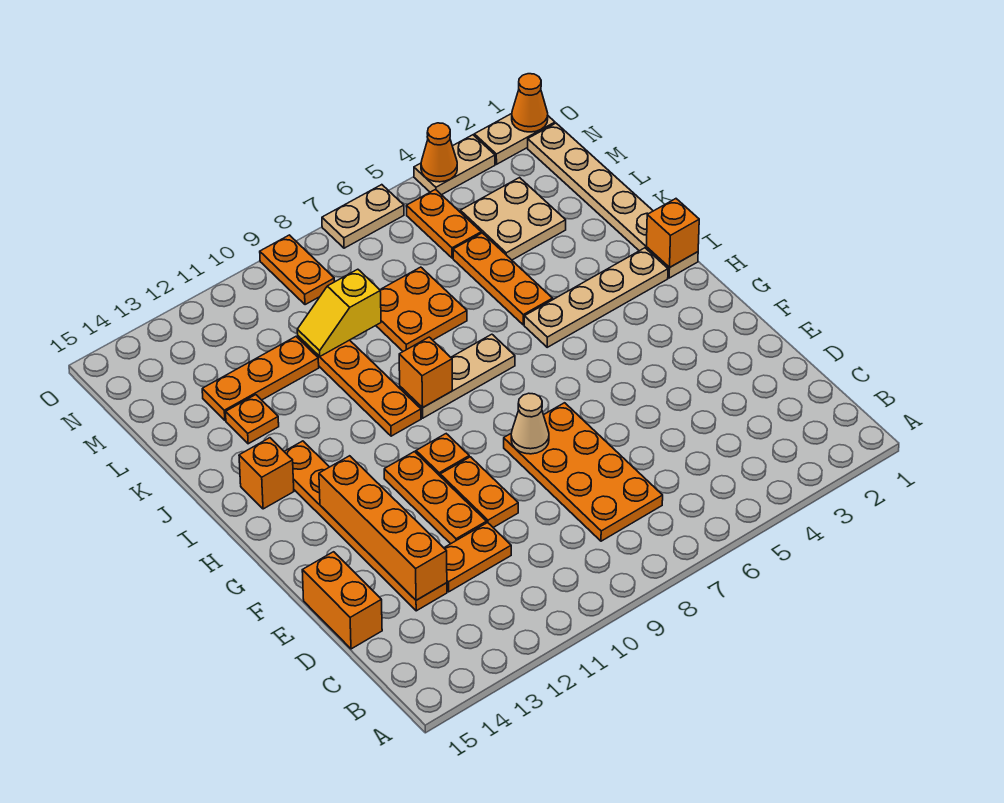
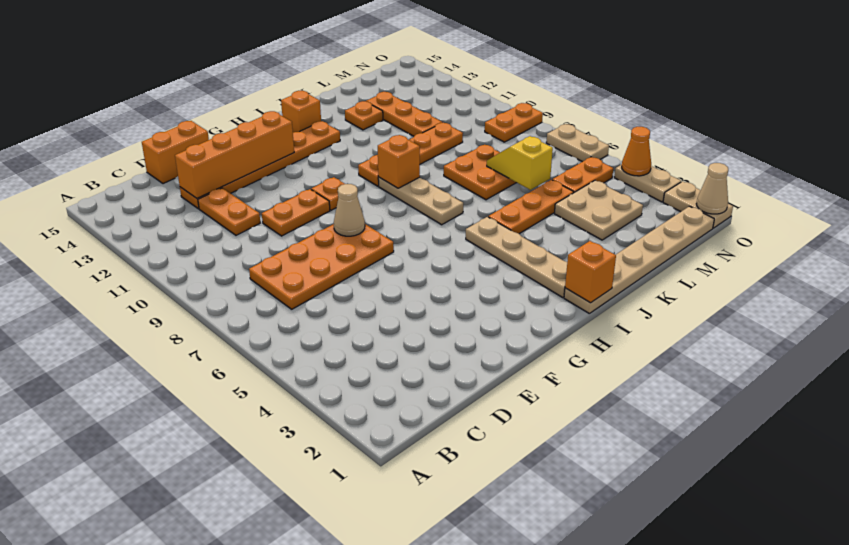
orange plate E11:G11 level 1 -> none
yellow slope L9:L10 level 2 top 9 -> yellow slope L6:L7 level 2 top 6
orange cone O1 level 2 -> tan cone O1 level 2

